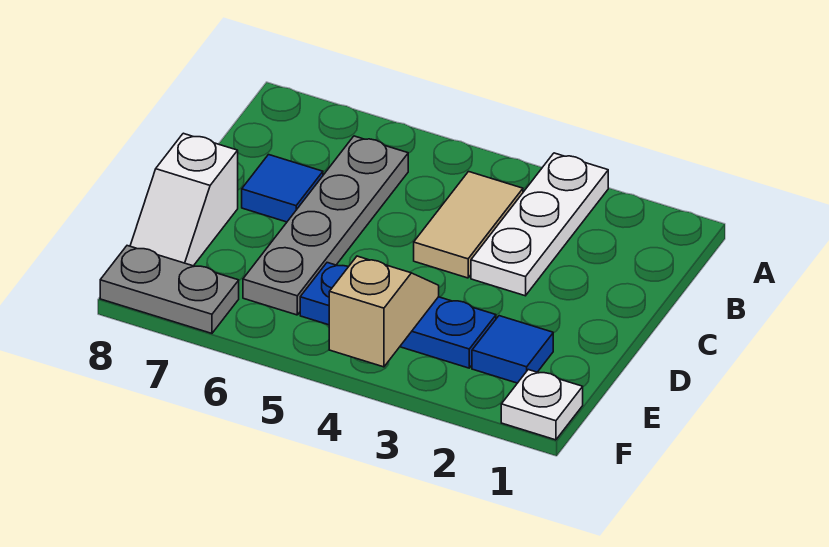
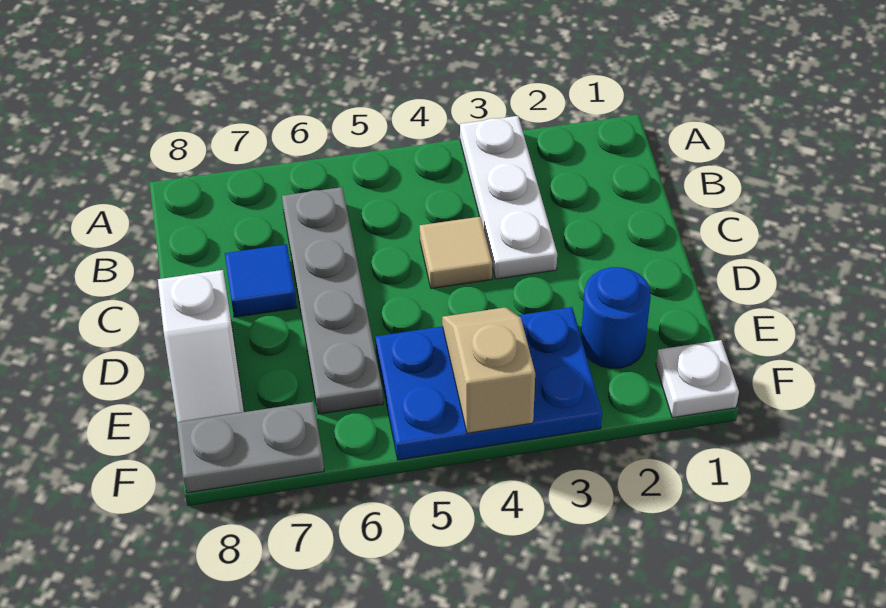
tan tile B4:C4 level 1 -> tan tile C4 level 1
blue tile E2 level 1 -> blue round brick E2 level 1
blue plate E3:E5 level 1 -> blue plate E3:F5 level 1

